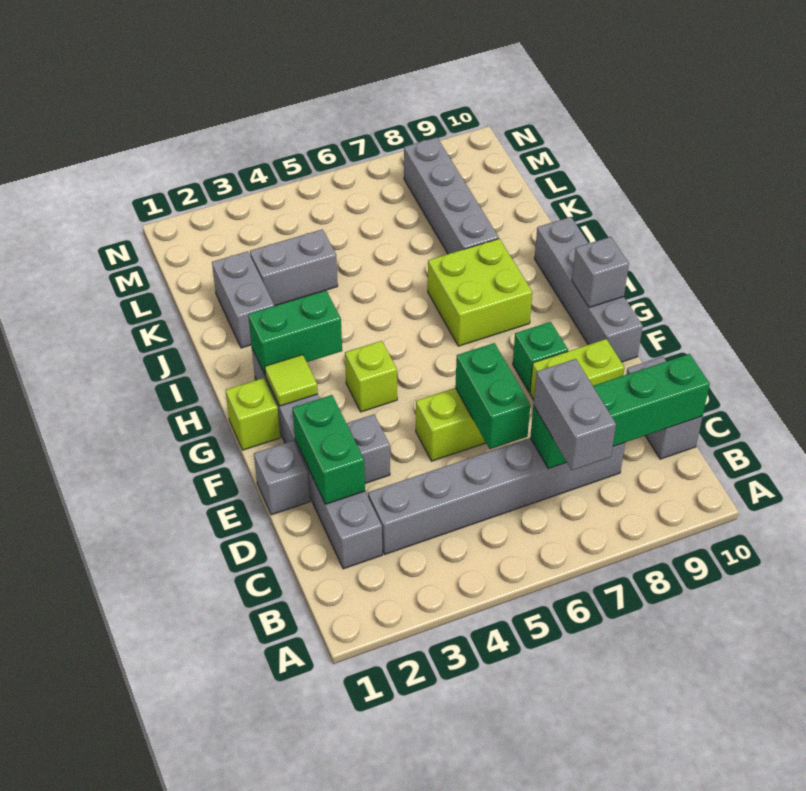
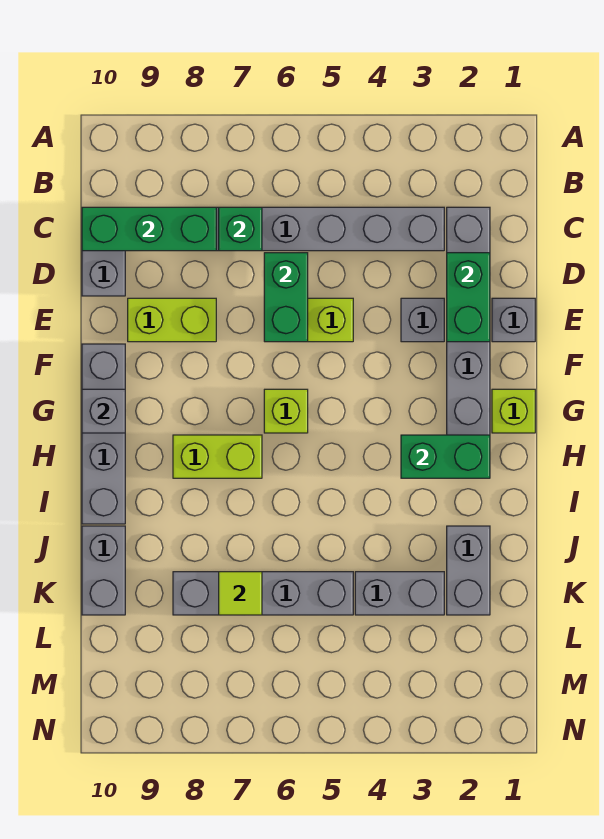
grey brick B7:C7 level 3 -> grey brick J10:K10 level 1
green brick F8 level 1 -> none
lime tile G2 level 2 -> lime tile K7 level 2
lime brick G4 level 1 -> lime brick G6 level 1
lime brick H7:I8 level 1 -> lime brick H7:H8 level 1
grey brick J8:M8 level 1 -> grey brick K5:K8 level 1

